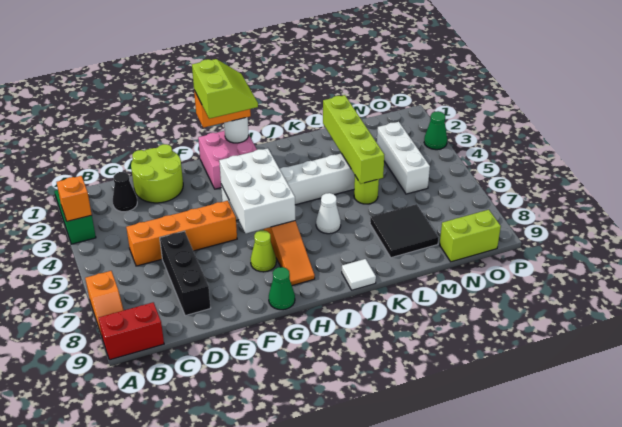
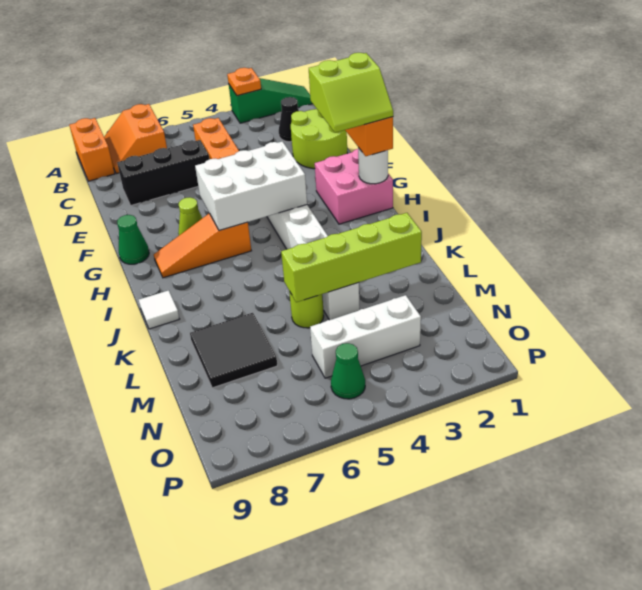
orange brick A3 level 2 -> orange plate A3 level 2
orange slope A7:A8 level 1 top 7 -> orange slope A7:B8 level 1 top 7
red brick A9:B9 level 1 -> orange brick A9:B9 level 1
white cone J6 level 1 -> none
lime brick N9:O9 level 1 -> none
green cone P3 level 1 -> green cone O5 level 1

